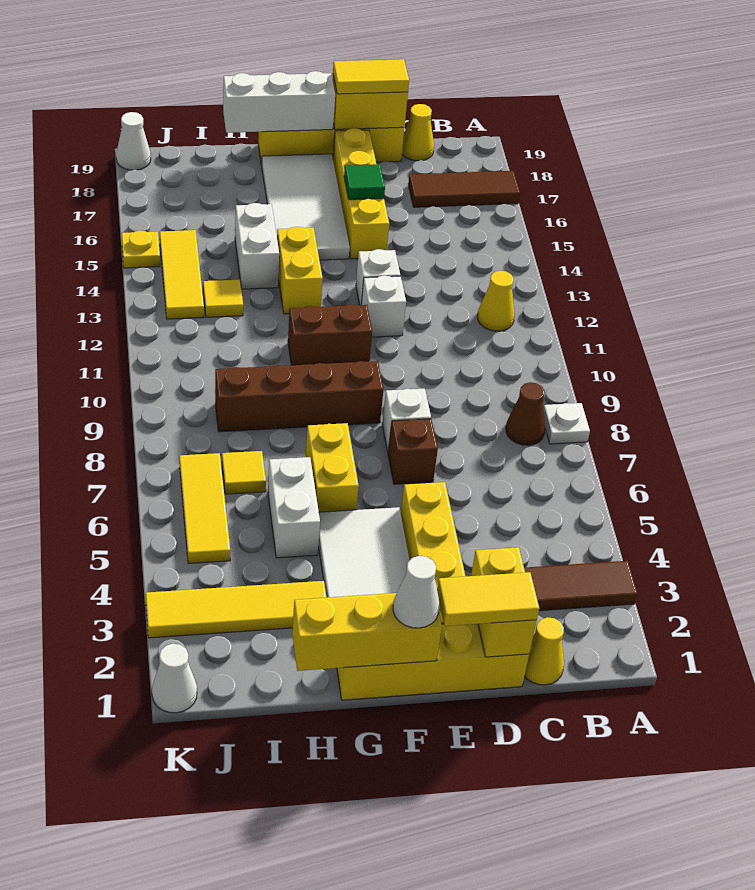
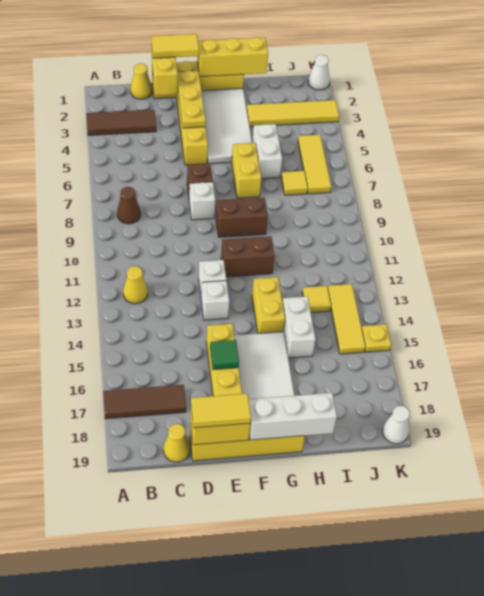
white plate A8 level 1 -> none
none -> yellow plate E2:E4 level 2
white cone F1 level 3 -> none
brown brick F9:I9 level 1 -> brown brick F9:G9 level 1

